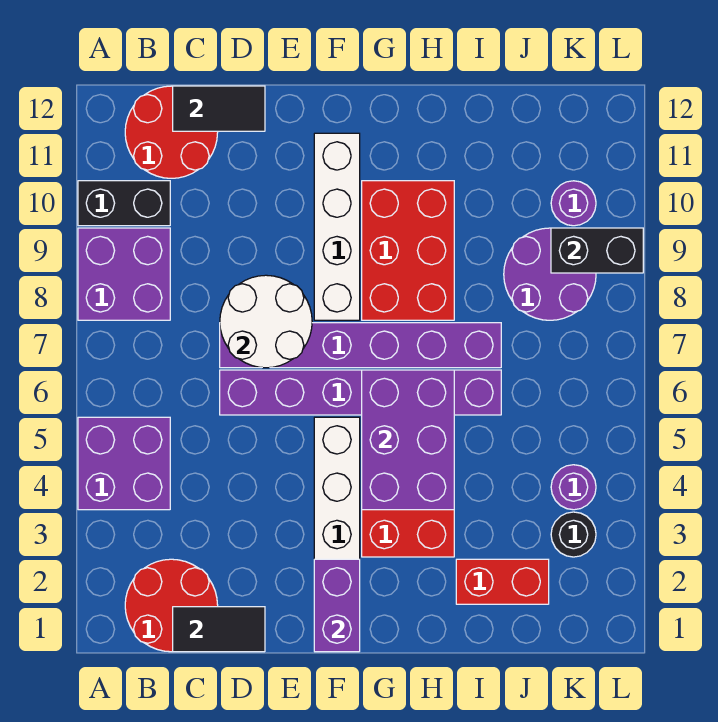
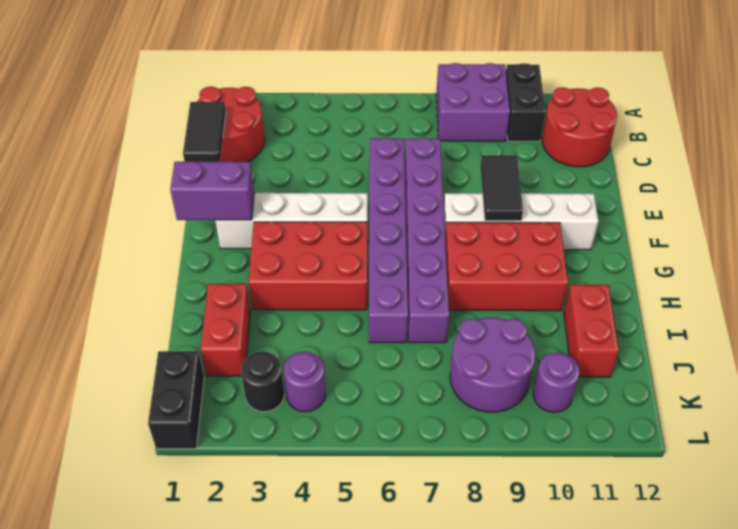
purple brick A4:B5 level 1 -> none
black tile C12:D12 level 2 -> black tile E9:F9 level 2
white round brick D7:E8 level 2 -> none
purple brick G4:H6 level 2 -> none
none -> red brick I11:J11 level 1
black brick K9:L9 level 2 -> black brick K1:L1 level 1

